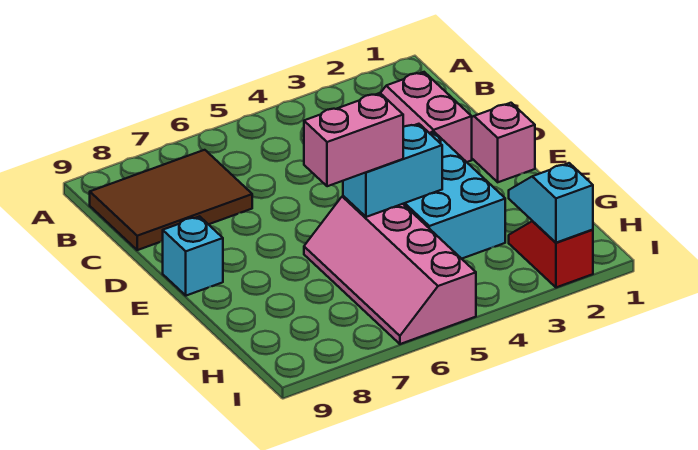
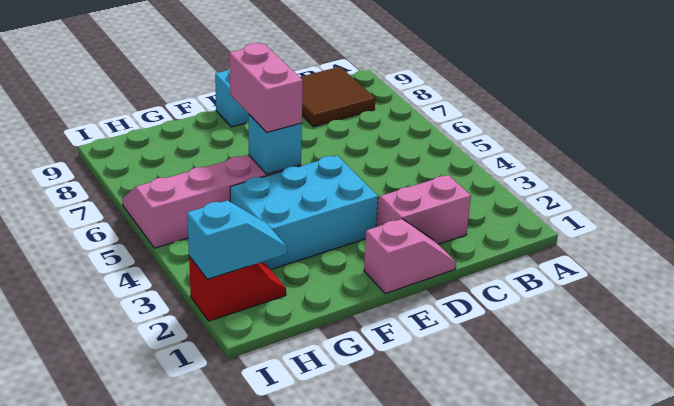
brown tile B7:C9 level 1 -> brown tile B8:C9 level 1
cyan brick F4:F5 level 2 -> cyan brick F5 level 2

